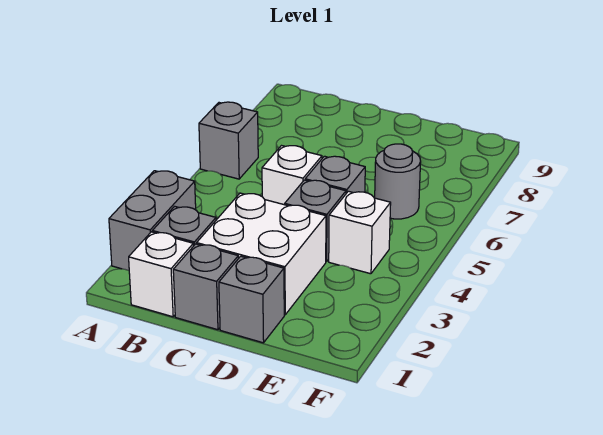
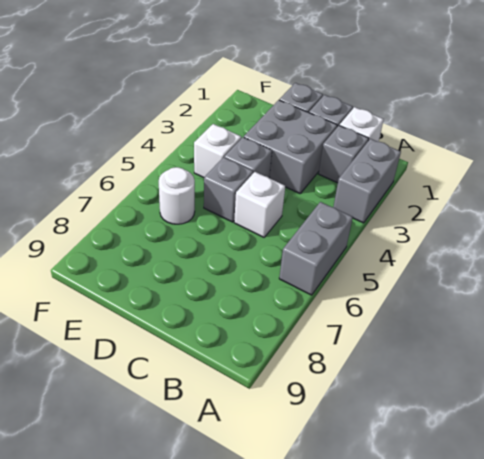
grey brick A6 level 1 -> grey brick A5:A6 level 1
white brick C2:D3 level 1 -> grey brick C2:D3 level 1
grey round brick E6 level 1 -> white round brick E6 level 1

